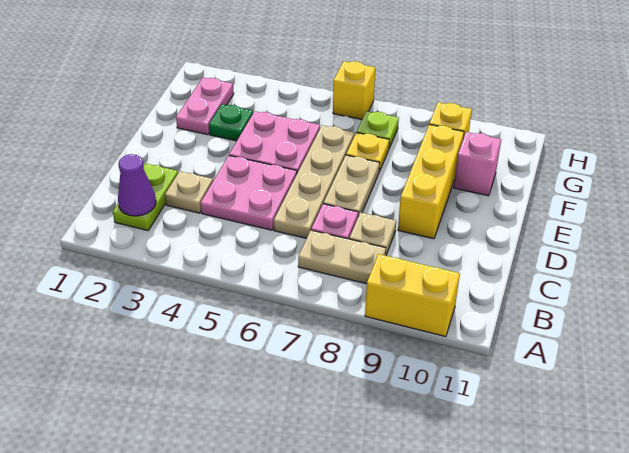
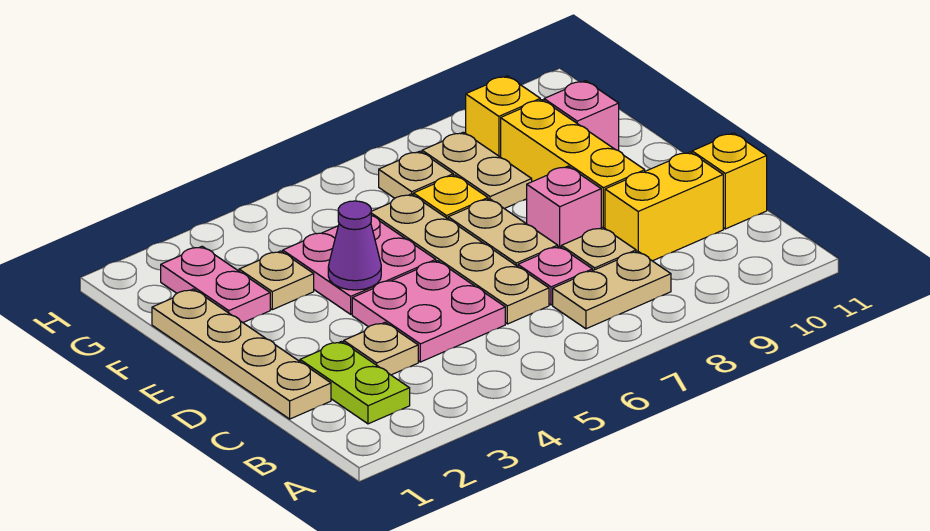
yellow brick A9:A10 level 1 -> yellow brick C9:C10 level 1
purple cone B2 level 2 -> purple cone E4 level 2
none -> tan plate C1:F1 level 1
none -> pink brick D8 level 1
green plate F3 level 1 -> tan plate F3 level 1
none -> tan plate F8:G8 level 1
lime plate G7 level 1 -> tan plate G7 level 1
yellow brick H6 level 1 -> yellow brick C11 level 1

